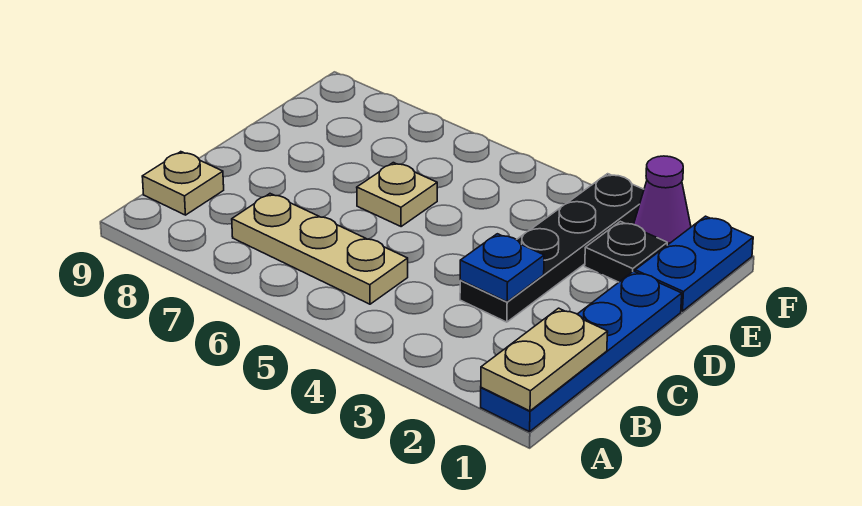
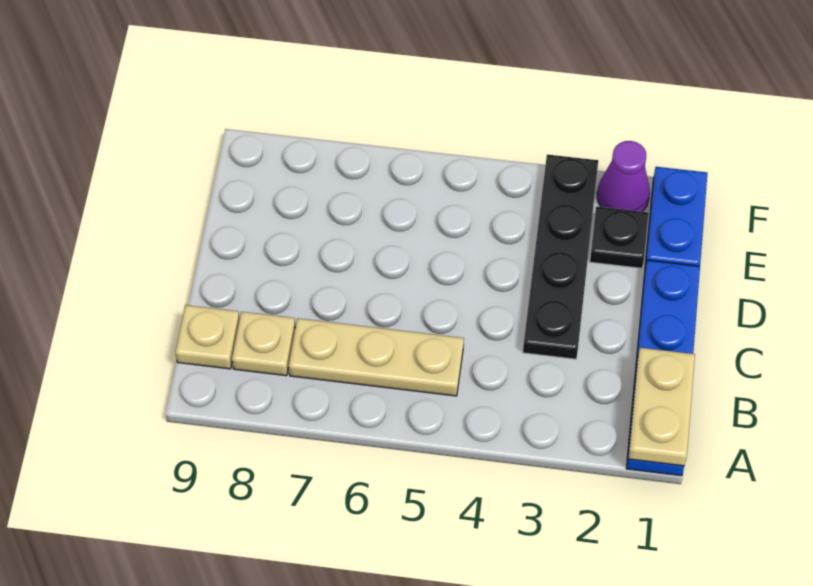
blue plate C3 level 2 -> none
tan plate D6 level 1 -> tan plate B8 level 1

